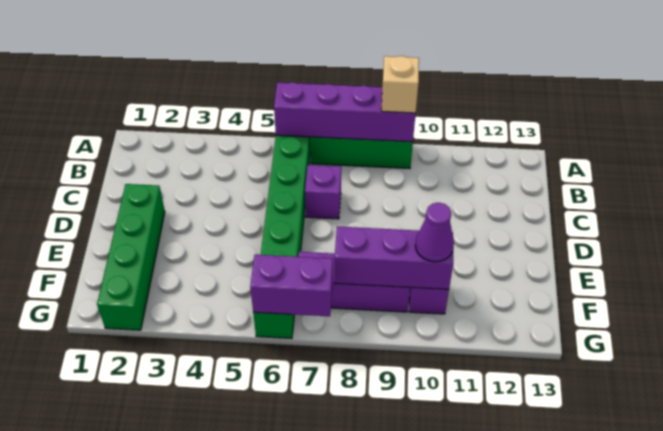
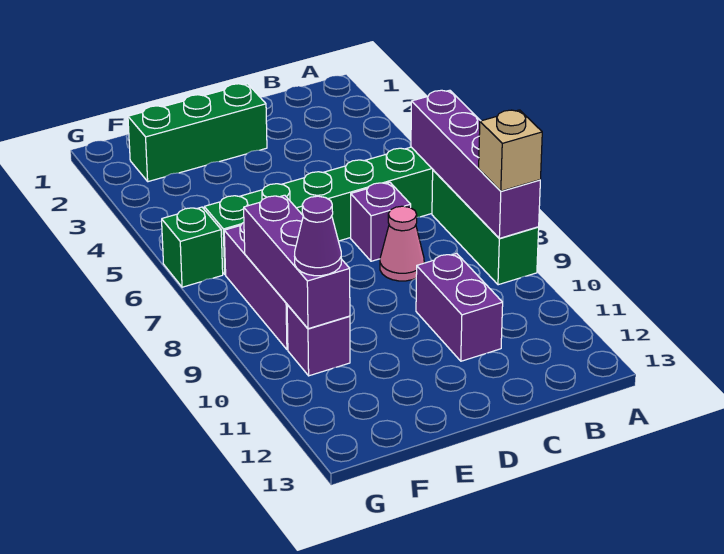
none -> pink cone C8 level 1
green brick D2:G2 level 1 -> green brick D2:F2 level 1
purple brick G6:G7 level 2 -> purple brick C10:C11 level 1

